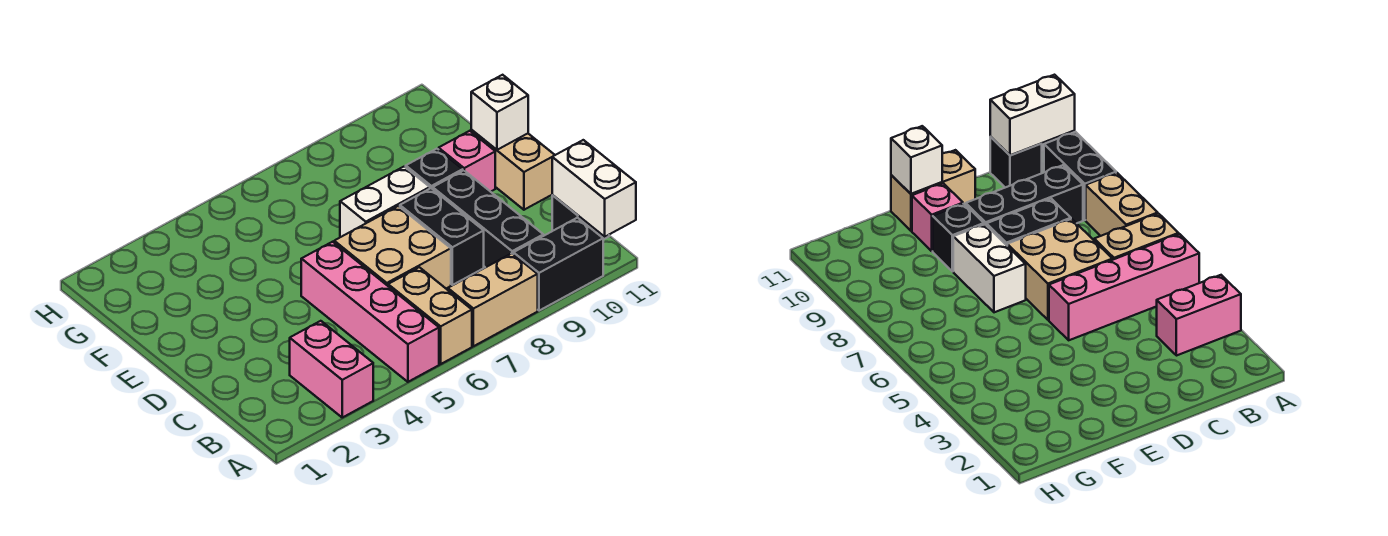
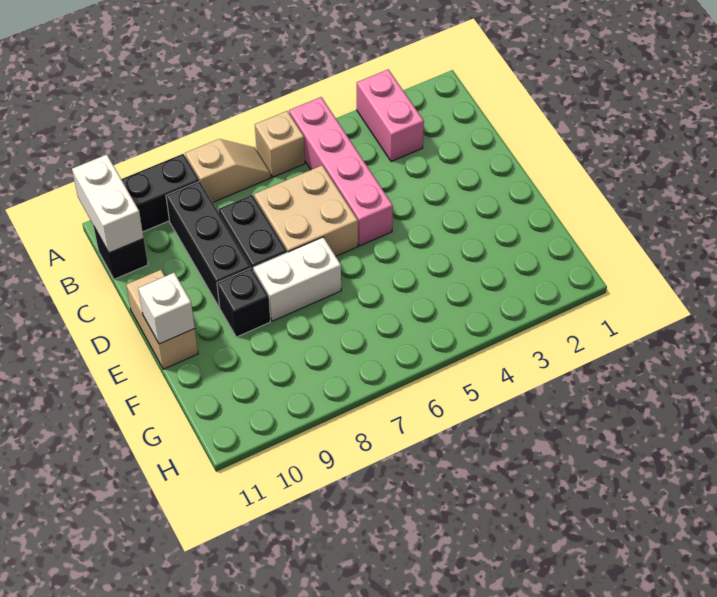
tan brick A6:B6 level 1 -> tan brick A6 level 1
tan brick A7:A8 level 1 -> tan slope A7:A8 level 1 top 8
pink brick E10 level 1 -> none

